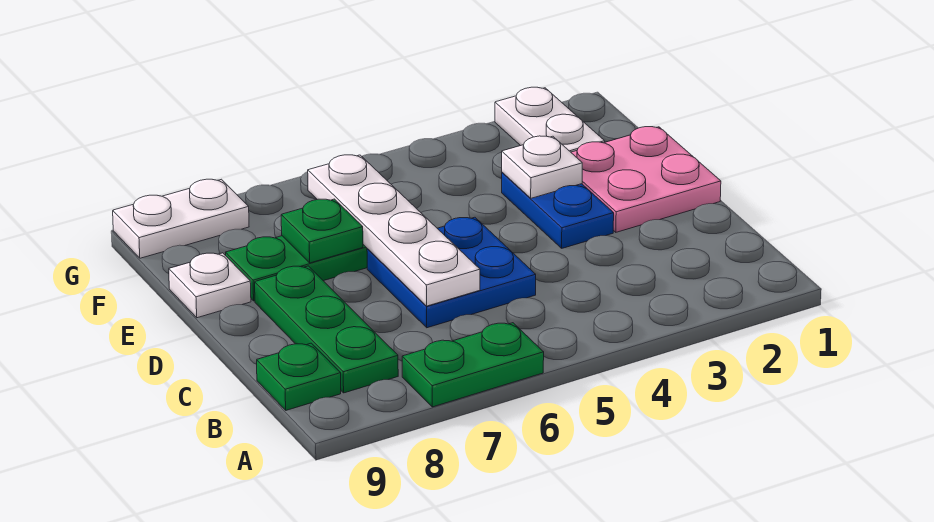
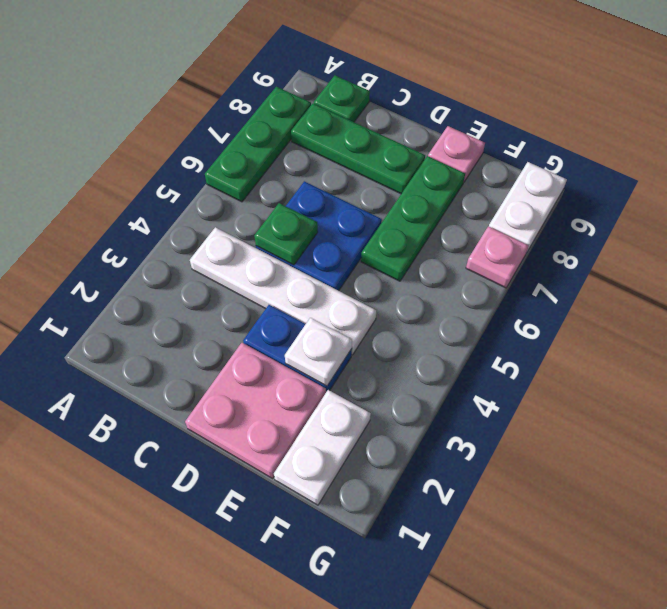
green plate A6:A7 level 1 -> green plate A6:A8 level 1
white plate C6:F6 level 2 -> white plate B4:E4 level 1
green plate E7 level 2 -> green plate C5 level 2
white plate E9 level 1 -> pink plate E9 level 1
white plate F2:G2 level 1 -> white plate F1:F2 level 1
none -> pink plate G7 level 1

